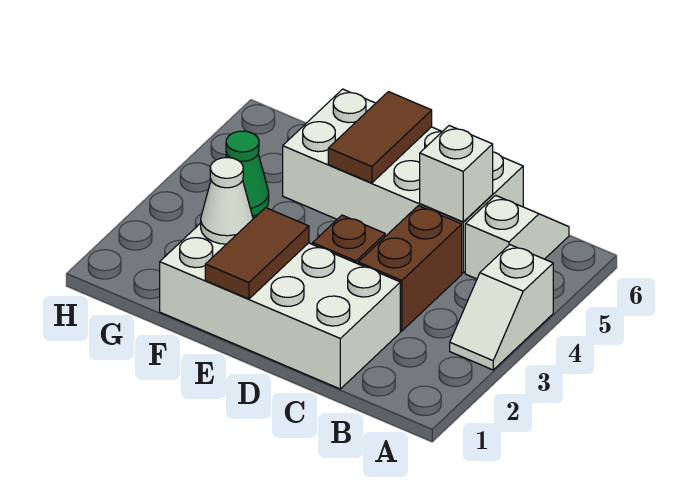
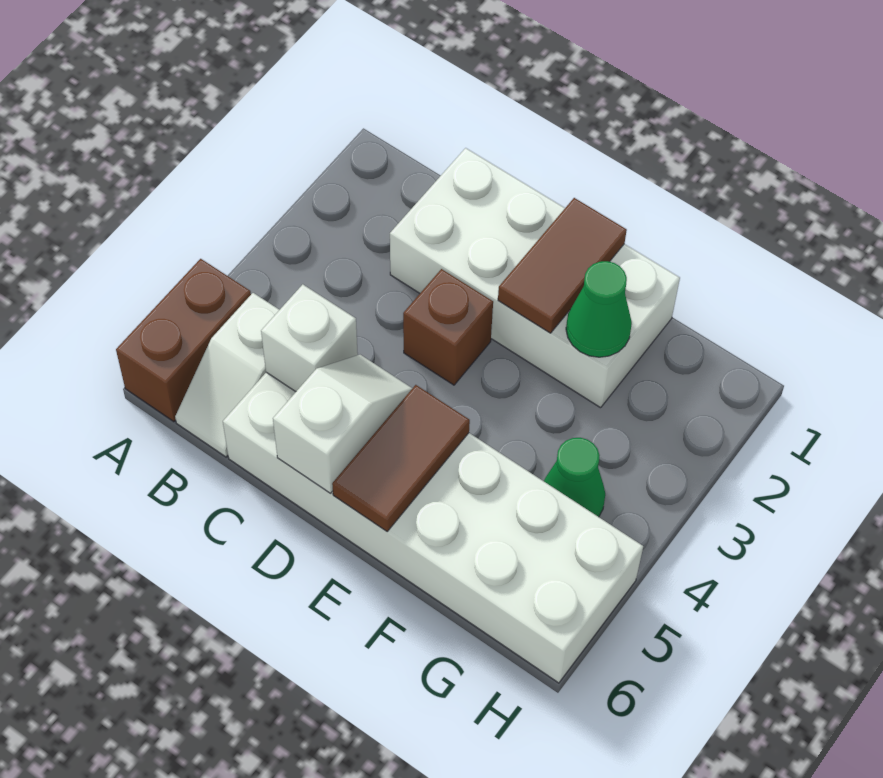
white slope A3:A4 level 1 top 4 -> white slope D5:D6 level 2 top 6
brown brick C3:C4 level 1 -> brown brick A5:A6 level 1
white brick C5:F6 level 1 -> white brick C5:H6 level 1
white cone F2 level 2 -> green cone F2 level 2

